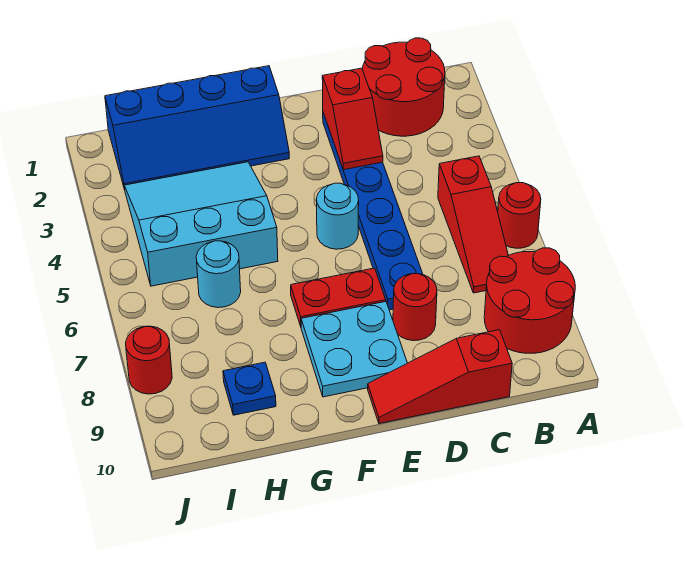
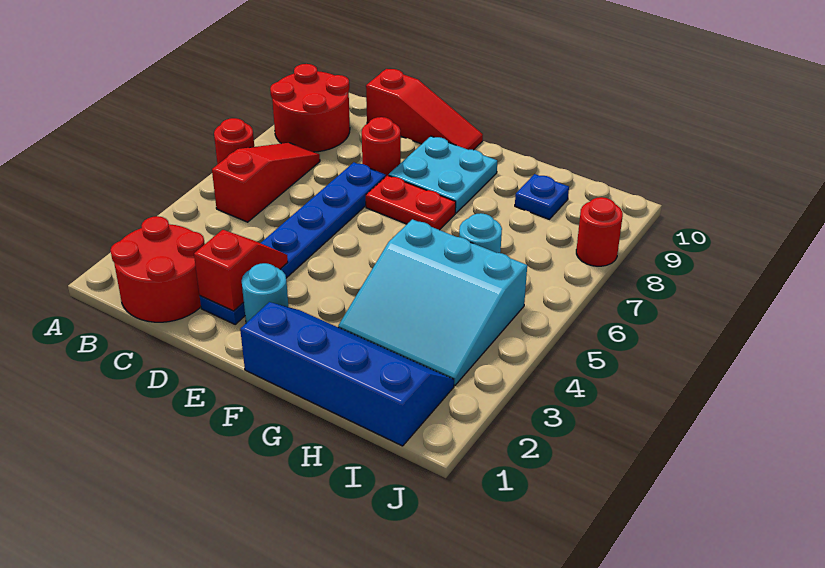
cyan round brick E5 level 1 -> cyan round brick E2 level 1

